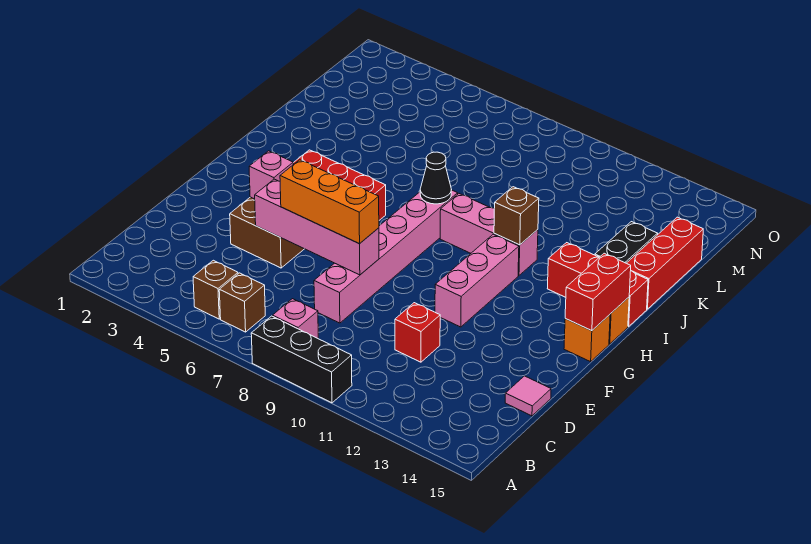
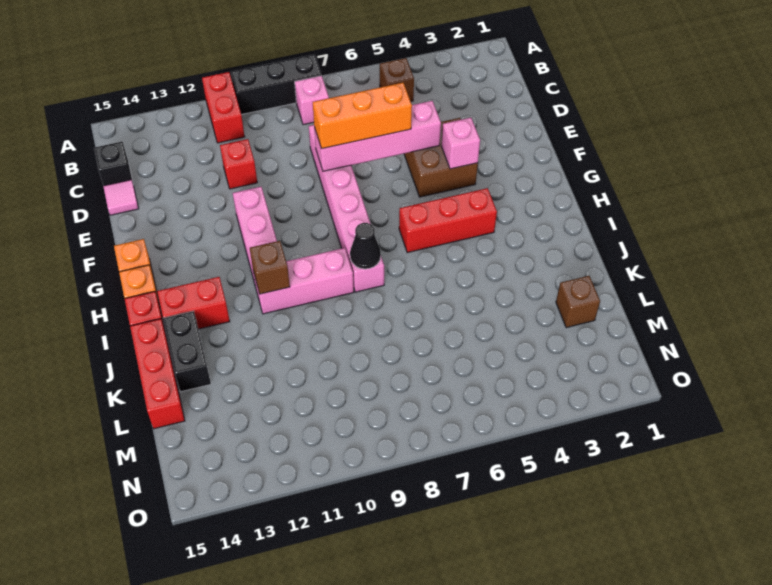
brown brick B6 level 1 -> brown brick L2 level 1
none -> black brick C15 level 1
red brick G15:H15 level 2 -> red brick A11:B11 level 1

